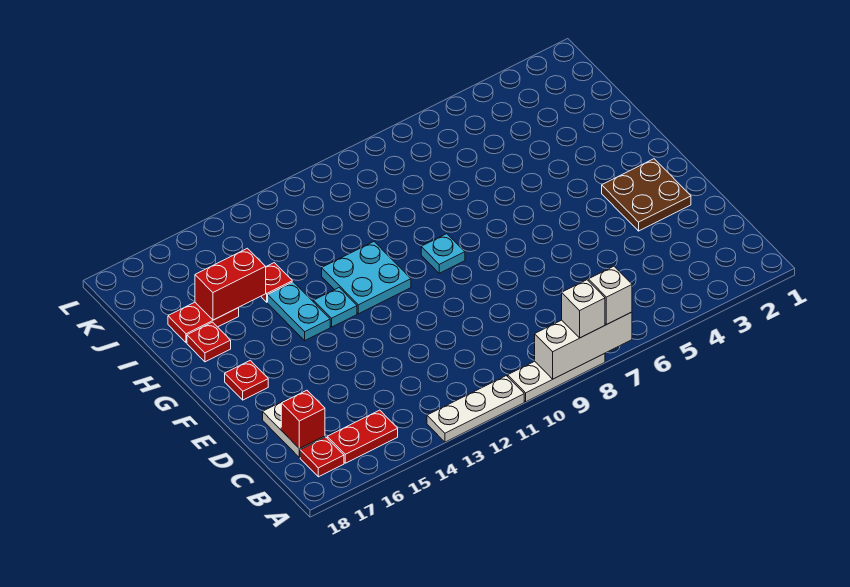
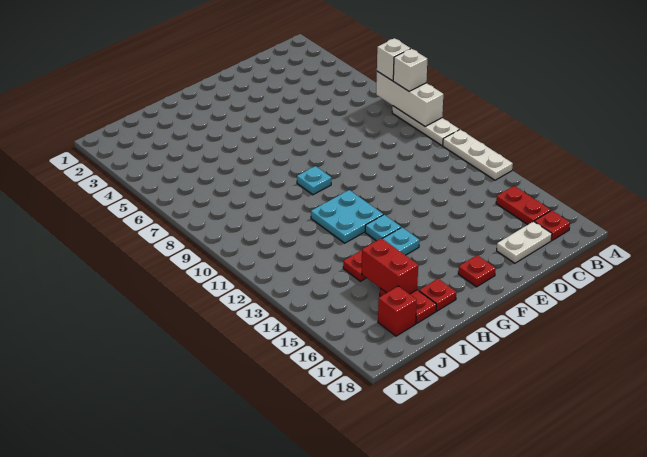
red brick C17 level 2 -> red brick J17 level 1
brown plate E2:F3 level 1 -> none

